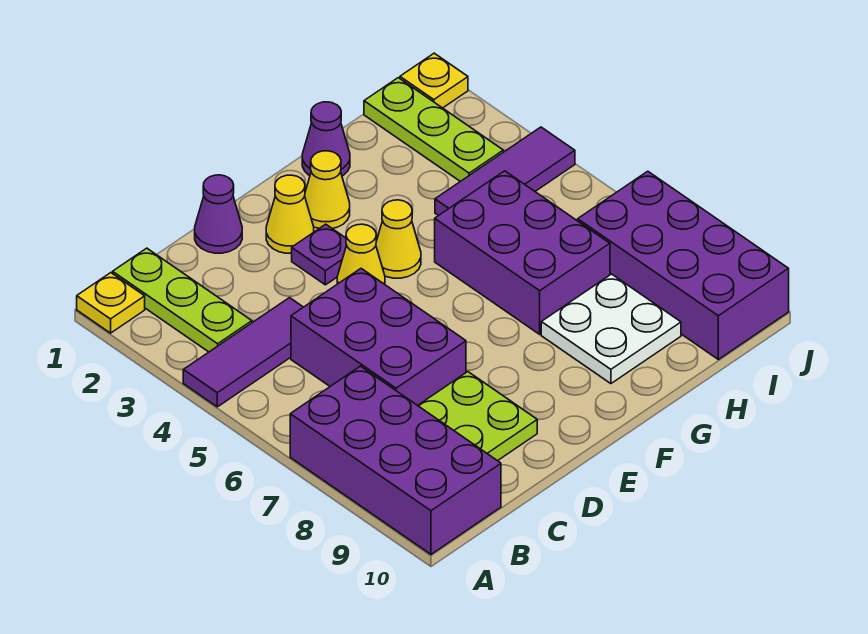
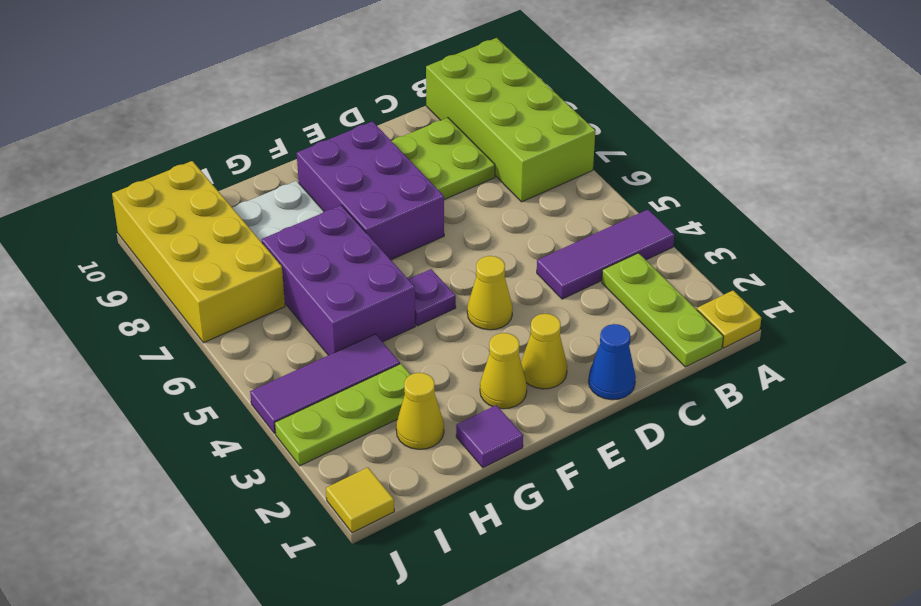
purple brick A7:B10 level 1 -> lime brick A7:B10 level 1
purple brick C5:D7 level 1 -> purple brick E7:F9 level 1
purple cone D1 level 1 -> blue cone D1 level 1
purple plate E3 level 1 -> purple plate F5 level 1
yellow cone F4 level 1 -> yellow cone H2 level 1
purple cone G1 level 1 -> purple tile G1 level 1
lime plate I1:I3 level 1 -> lime plate H3:J3 level 1
purple brick I7:J10 level 1 -> yellow brick I7:J10 level 1
yellow plate J1 level 1 -> yellow tile J1 level 1

